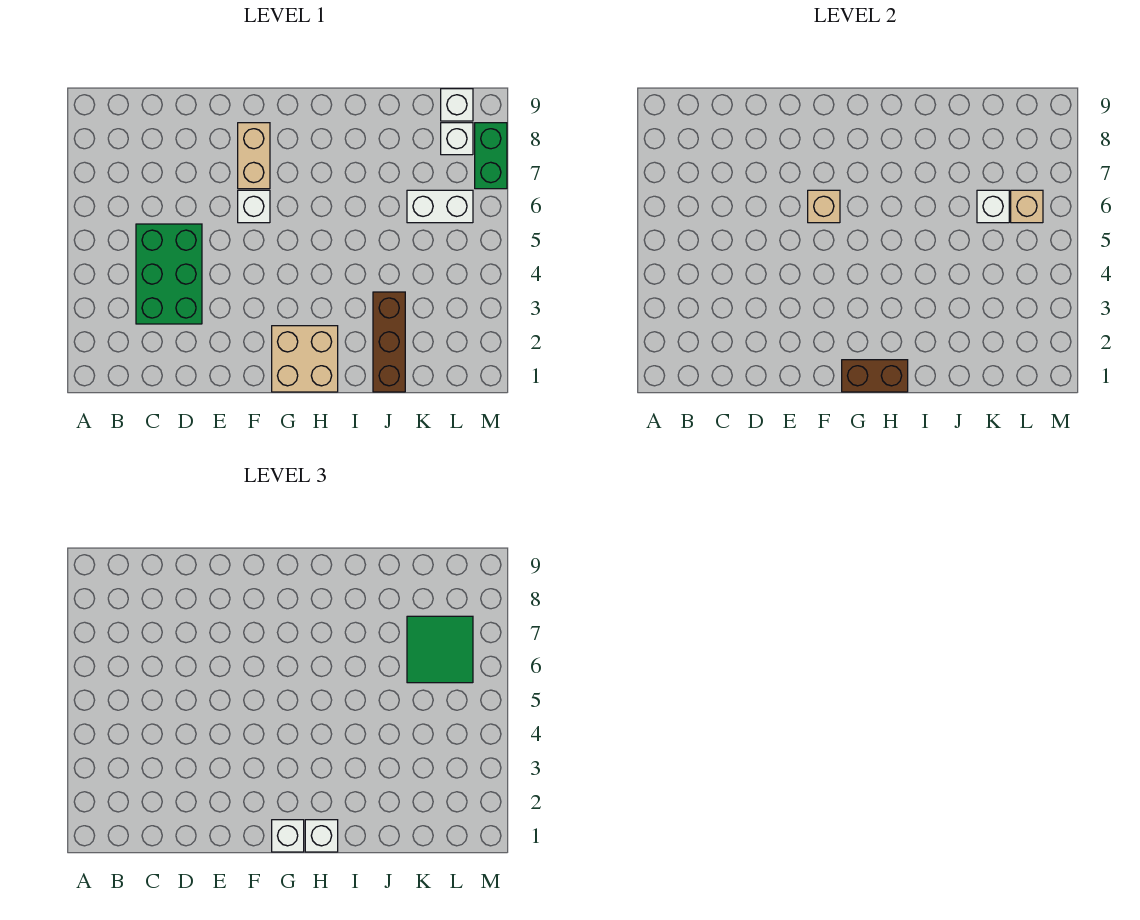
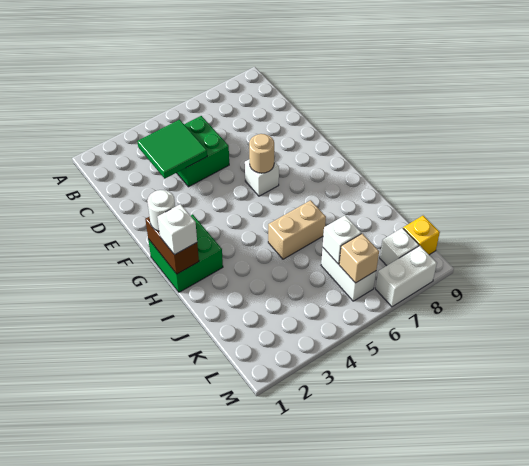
green brick C3:D5 level 1 -> green brick C4:D5 level 1
tan brick F6 level 2 -> tan round brick F6 level 2
tan brick F7:F8 level 1 -> tan brick I5:I6 level 1
tan brick G1:H2 level 1 -> green brick G1:H2 level 1
white brick G1 level 3 -> white round brick G1 level 3
brown brick J1:J3 level 1 -> none
green tile K6:L7 level 3 -> green tile C3:D4 level 2
white brick L9 level 1 -> yellow brick L9 level 1
green brick M7:M8 level 1 -> white brick M7:M8 level 1

